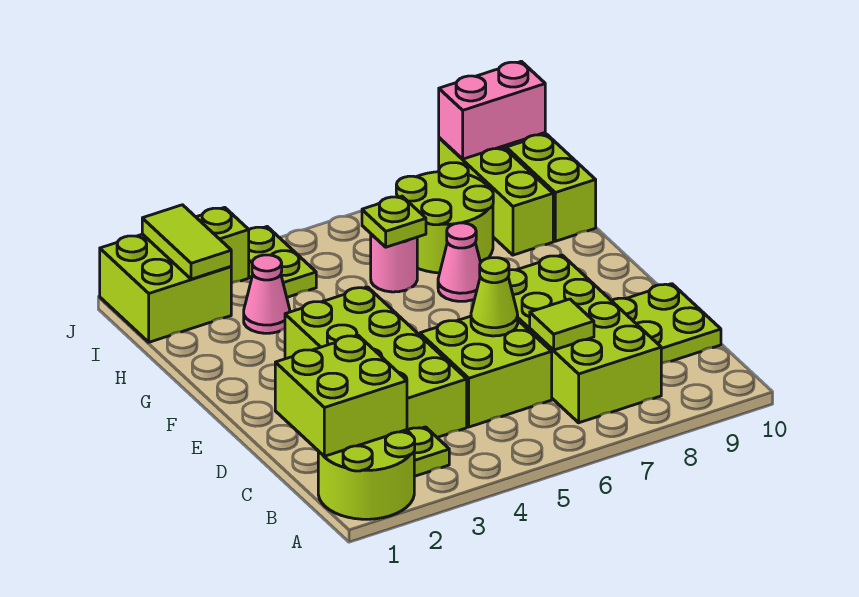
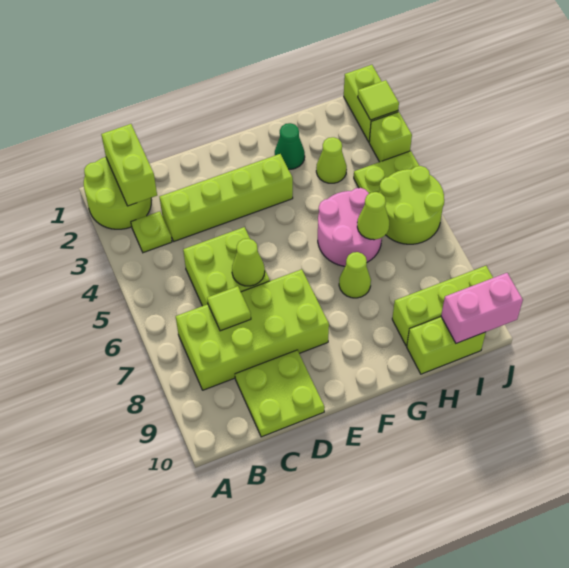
lime brick B1:C2 level 2 -> lime brick B1:B2 level 2
lime brick C3:F4 level 1 -> lime brick C3:F3 level 1
none -> green cone G2 level 1
pink cone G7 level 1 -> lime cone G7 level 1
pink cone H3 level 1 -> lime cone H3 level 1
pink round brick H6 level 1 -> pink round brick G5:H6 level 1
lime plate H6 level 2 -> lime cone H6 level 2
lime round brick H7:I8 level 1 -> lime round brick I5:J6 level 1
lime brick I1:J2 level 1 -> lime brick J1:J2 level 1
lime tile I2:J2 level 2 -> lime tile J2 level 2
pink brick J9:J10 level 2 -> pink brick I10:J10 level 2

